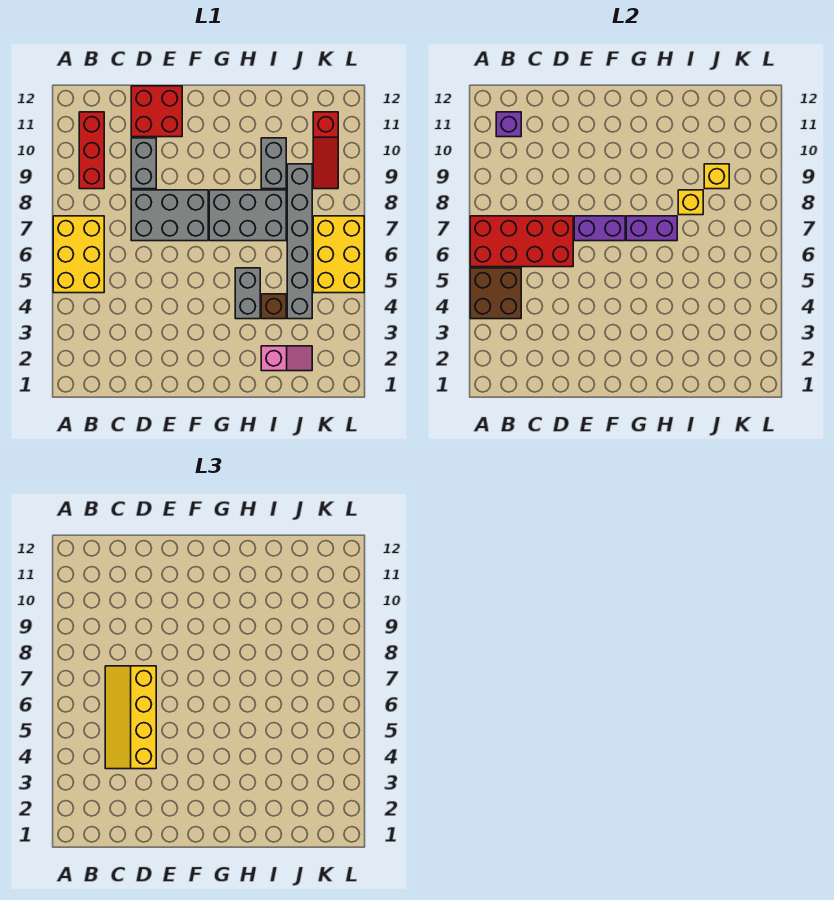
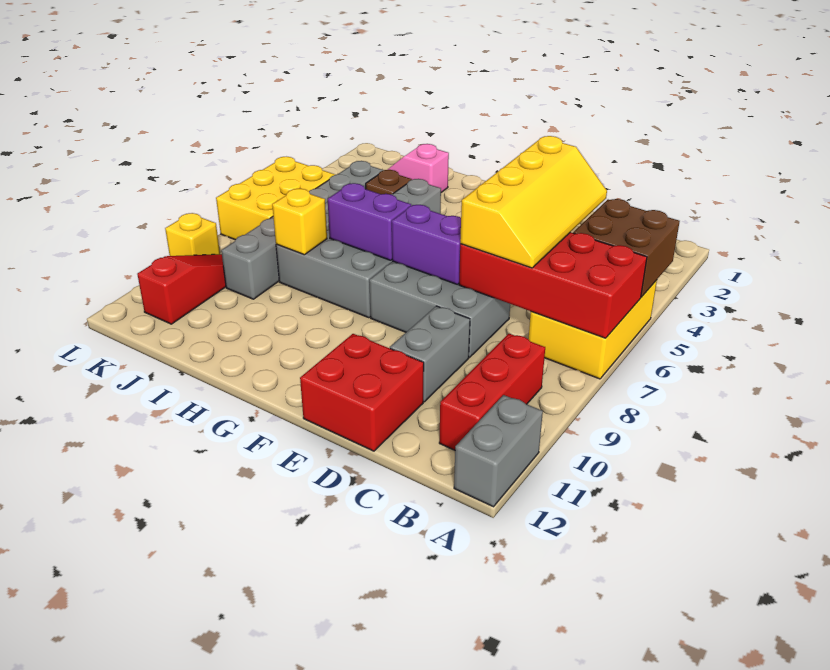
purple brick B11 level 2 -> none
grey brick I9:I10 level 1 -> grey brick A11:A12 level 1
yellow brick J9 level 2 -> yellow brick L9 level 1

